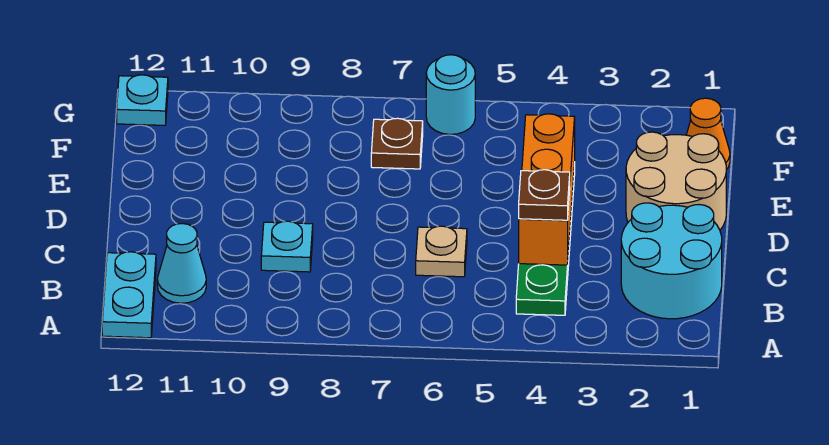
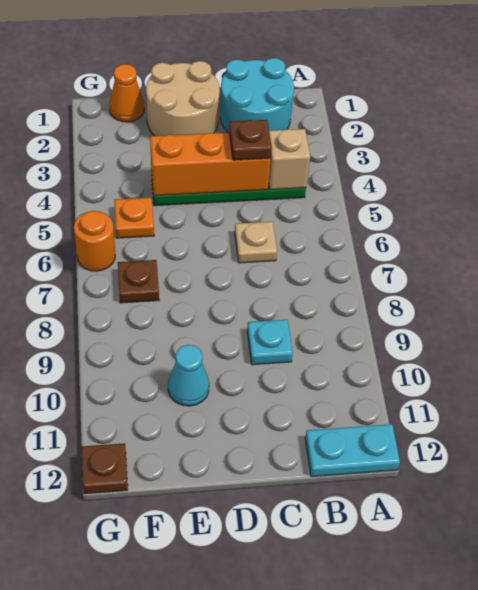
none -> tan brick B4 level 2
cyan cone B11 level 1 -> cyan cone E10 level 1
none -> orange plate F5 level 1
cyan round brick G6 level 1 -> orange round brick G6 level 1
cyan plate G12 level 1 -> brown plate G12 level 1

